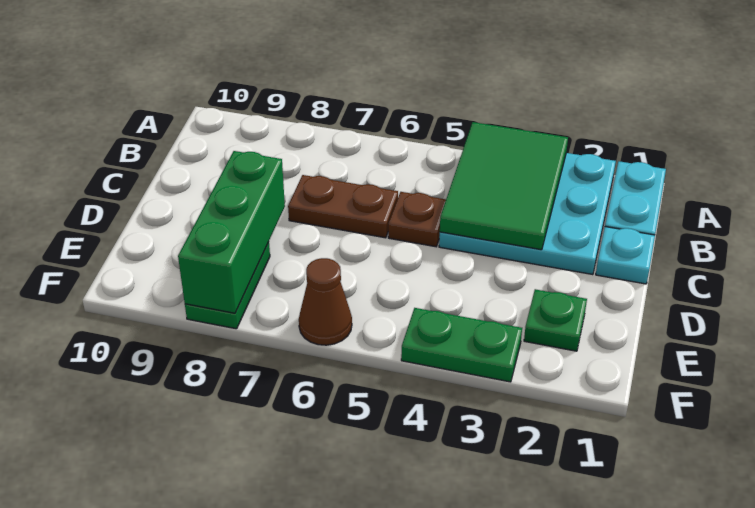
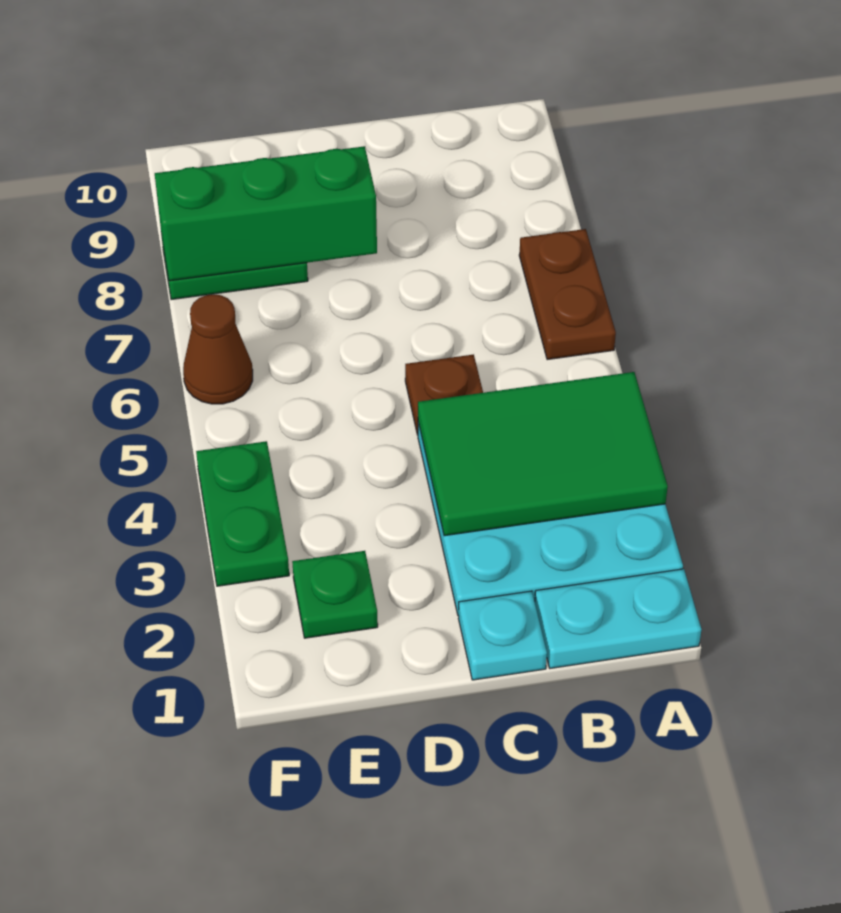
brown plate C6:C7 level 1 -> brown plate A6:A7 level 1

